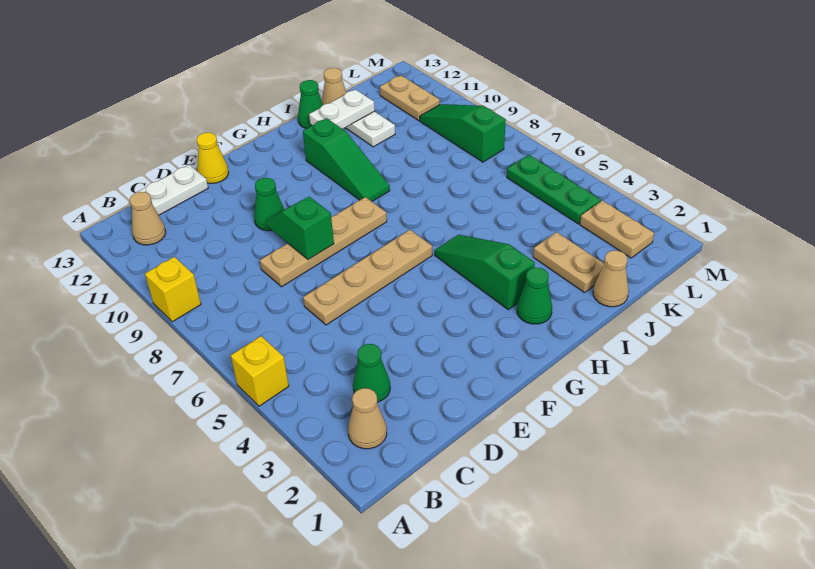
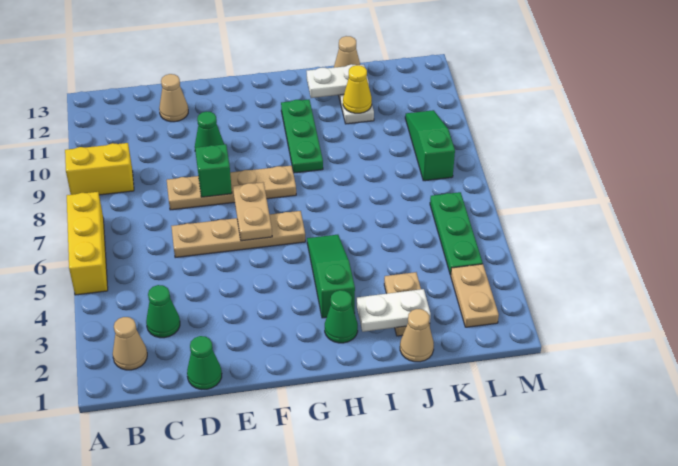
yellow brick A5 level 1 -> yellow brick A5:A7 level 1
yellow brick A9 level 1 -> yellow brick A9:B9 level 1
tan cone B12 level 1 -> tan cone D12 level 1
white plate C13:D13 level 1 -> white plate I2:J2 level 2
yellow cone E13 level 1 -> yellow cone J11 level 2
green slope H9:H11 level 1 top 11 -> green plate H9:H11 level 1
green cone I13 level 1 -> green cone D1 level 1
tan plate L11:L12 level 1 -> tan plate F6:F7 level 2

